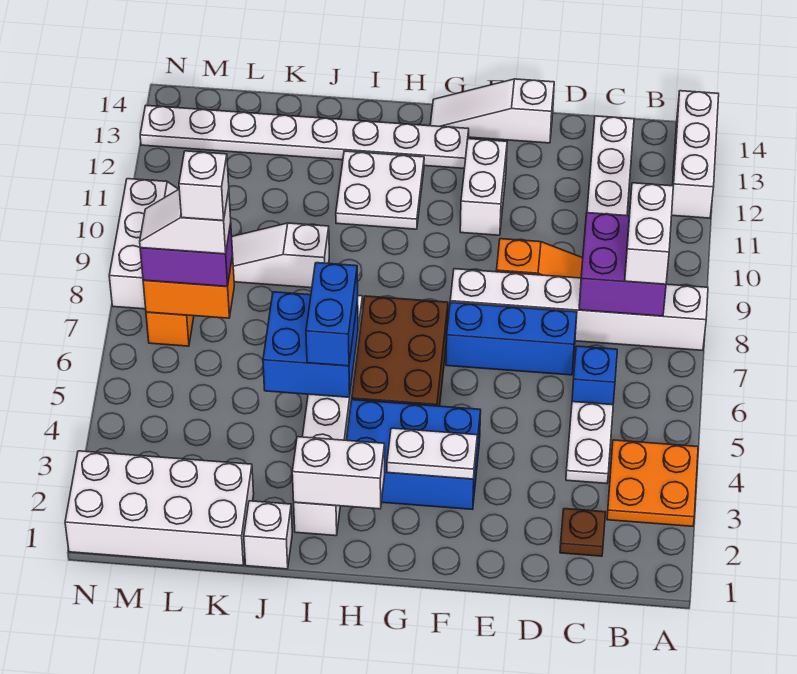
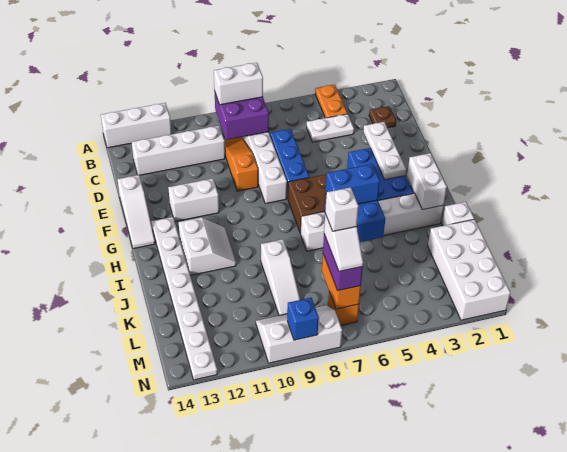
orange plate A3:B4 level 1 -> orange plate A4:B4 level 1
blue brick C6 level 1 -> blue brick N9 level 2
white plate F3:G3 level 2 -> white plate E3:G3 level 2
white plate H11:I12 level 1 -> white slope H11:I12 level 1 top 12

